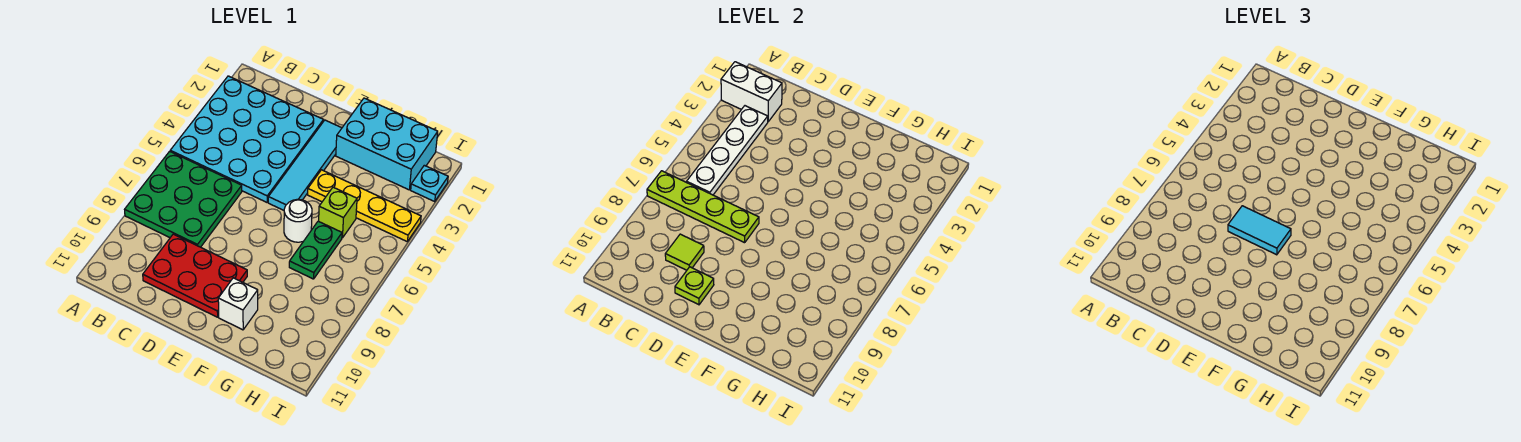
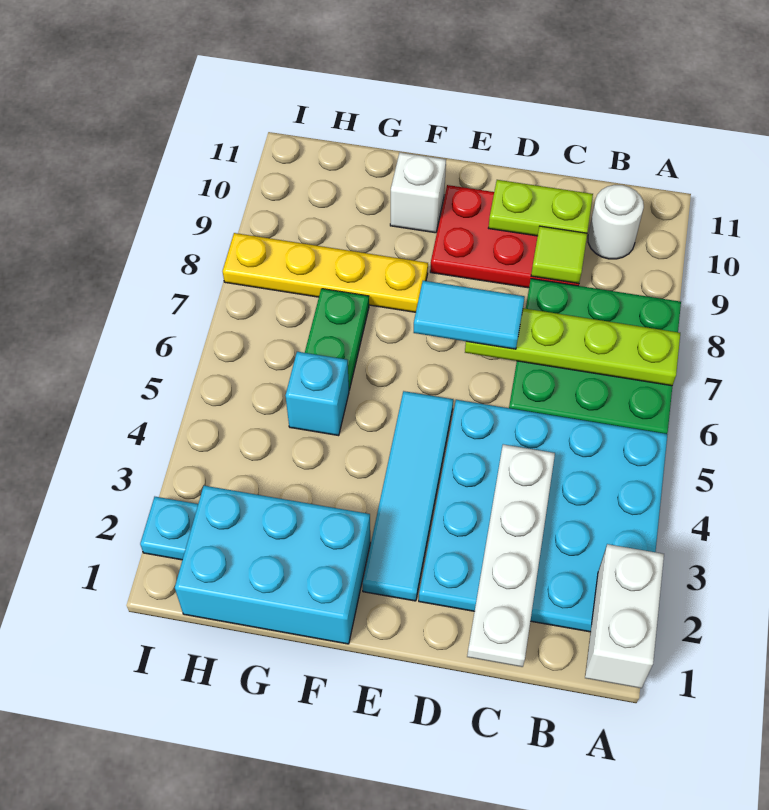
white brick A2:B2 level 2 -> white brick A1:A2 level 2
white plate B3:B6 level 2 -> white plate C1:C4 level 2
lime plate D10 level 2 -> lime plate C10:D10 level 2
yellow plate F4:I4 level 1 -> yellow plate F8:I8 level 1
white round brick F6 level 1 -> white round brick B10 level 1
lime brick G5 level 1 -> cyan brick G5 level 1

